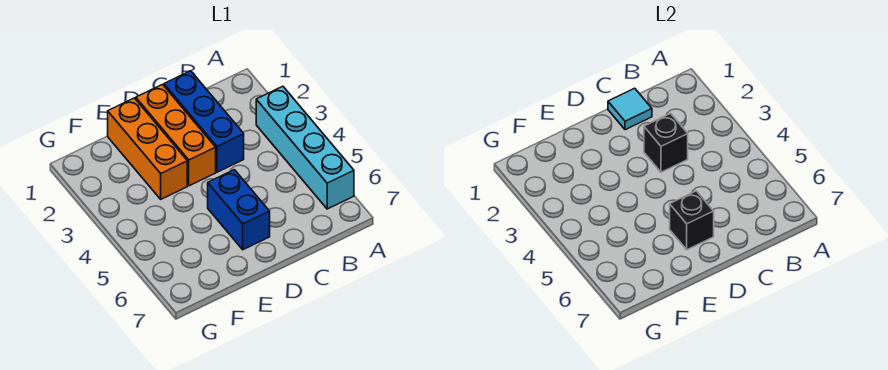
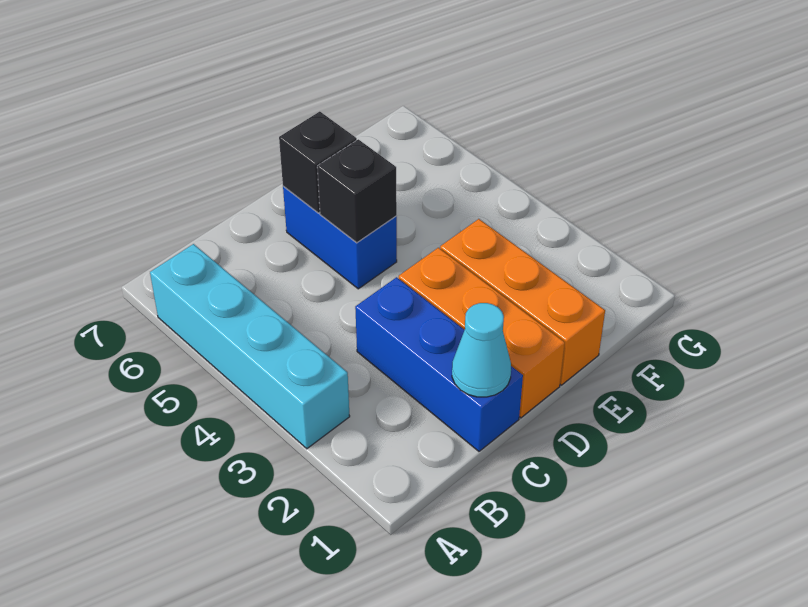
cyan tile C1 level 2 -> cyan cone C1 level 2
black brick C3 level 2 -> black brick D5 level 2

